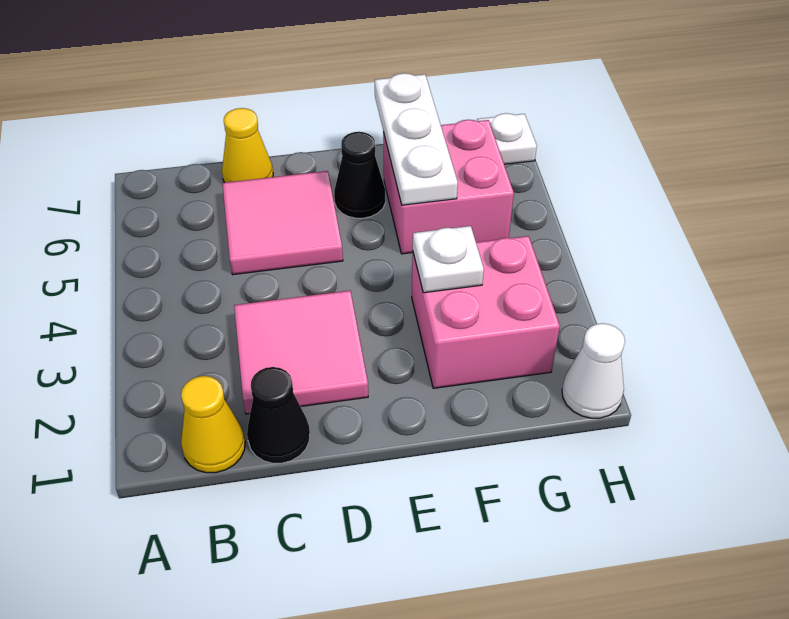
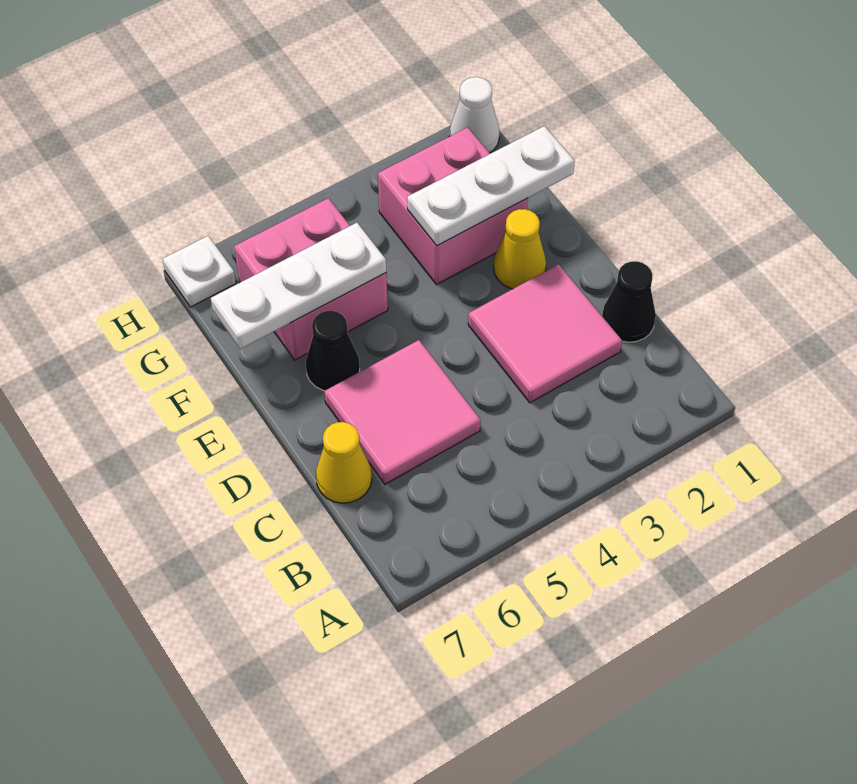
yellow cone B1 level 1 -> yellow cone E2 level 1
white plate F3 level 2 -> white plate F1:F3 level 2

